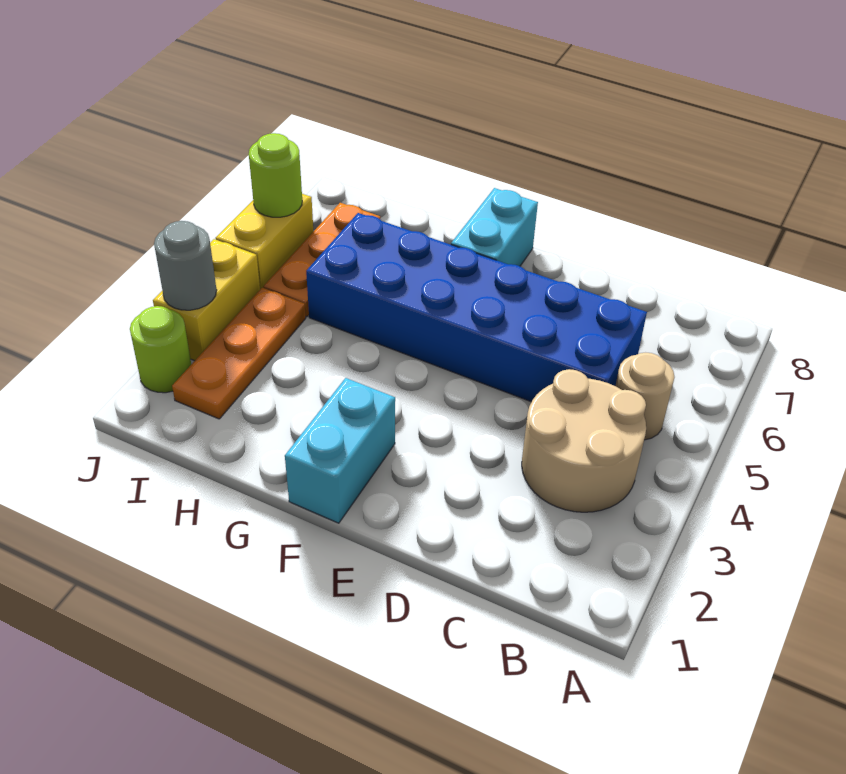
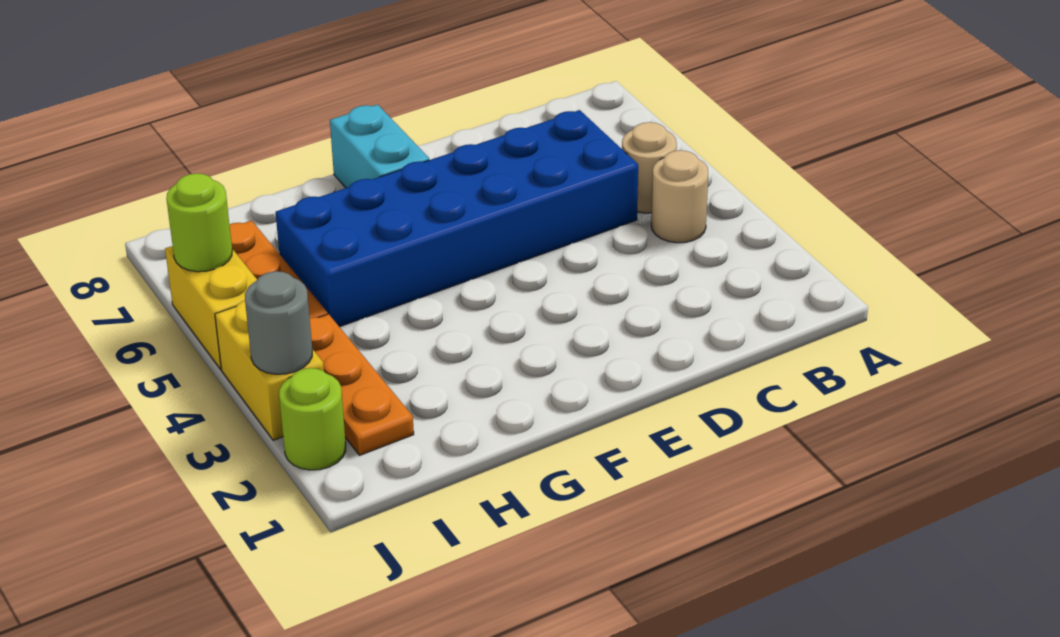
tan round brick B3:C4 level 1 -> tan round brick B4 level 1
cyan brick F1:F2 level 1 -> none

